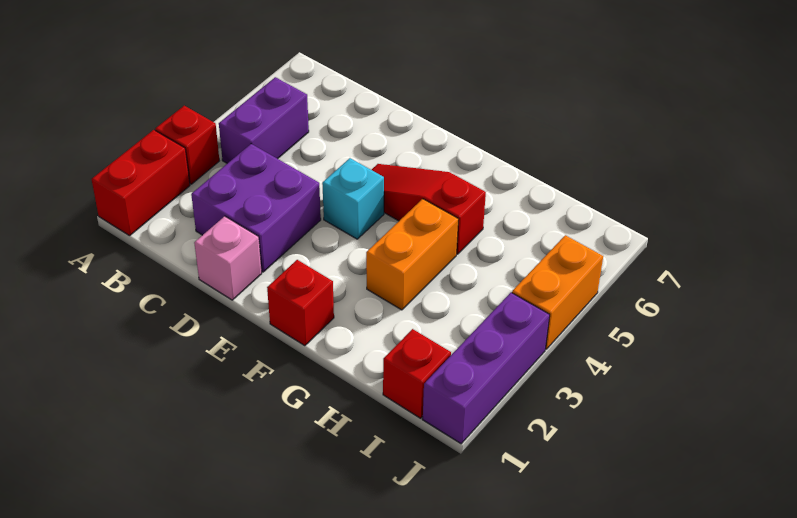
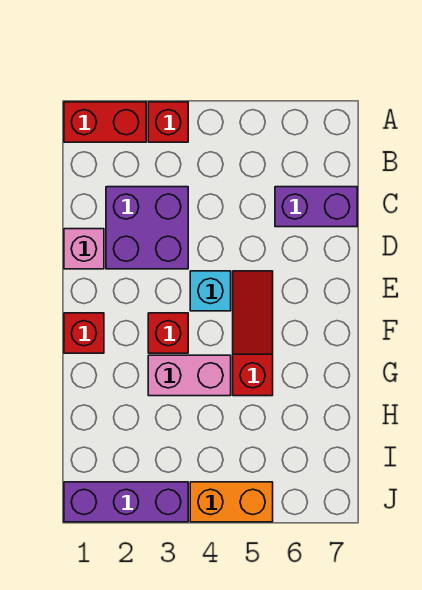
purple brick B4:B5 level 1 -> purple brick C6:C7 level 1
orange brick G3:G4 level 1 -> pink brick G3:G4 level 1
red brick I1 level 1 -> red brick F3 level 1

